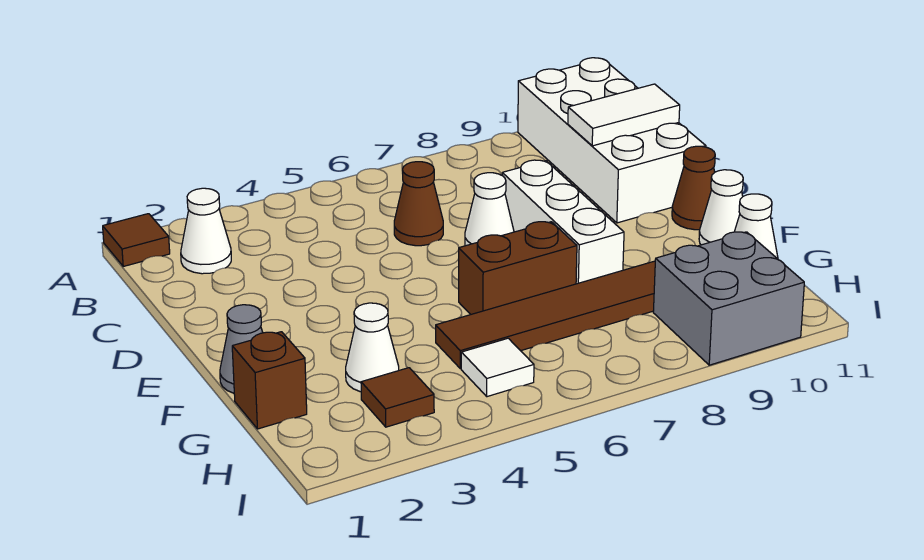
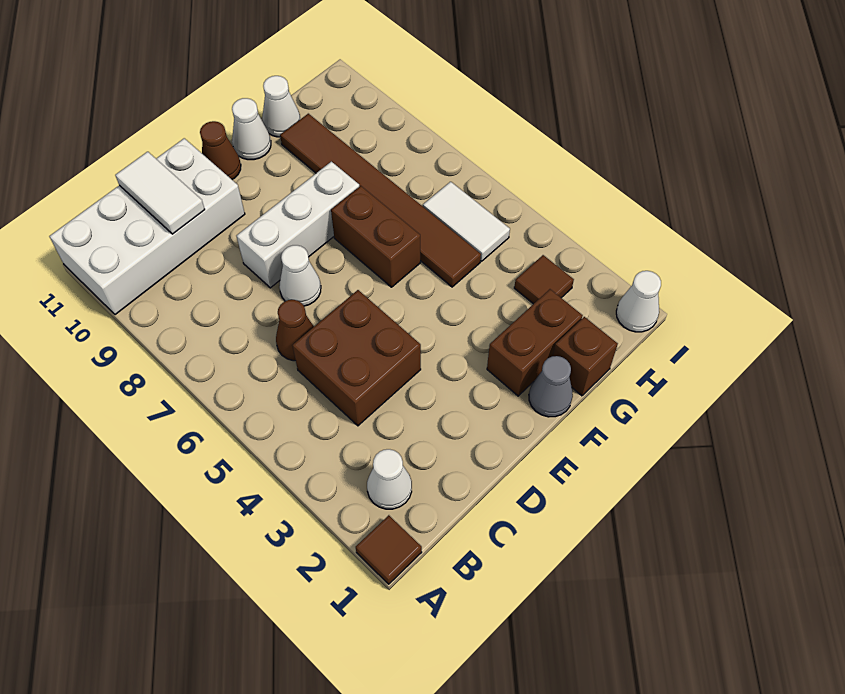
none -> brown brick C4:D5 level 1
none -> brown brick F2:G2 level 1
white cone G3 level 1 -> white cone I1 level 1
white tile H5 level 1 -> white tile H5:H6 level 1
grey brick H9:I10 level 1 -> none

